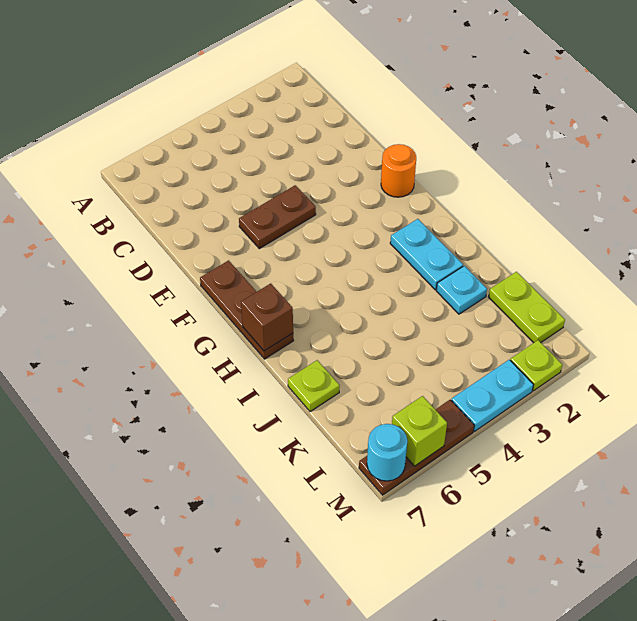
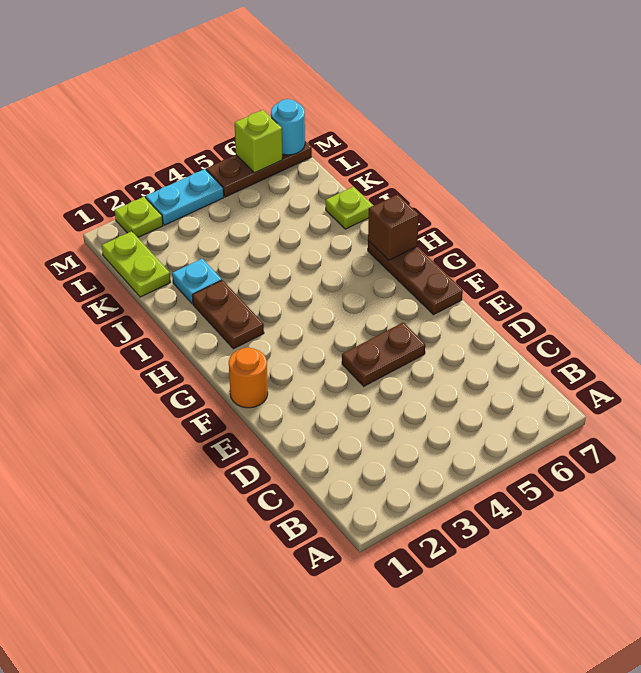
cyan plate H2:I2 level 1 -> brown plate H2:I2 level 1

